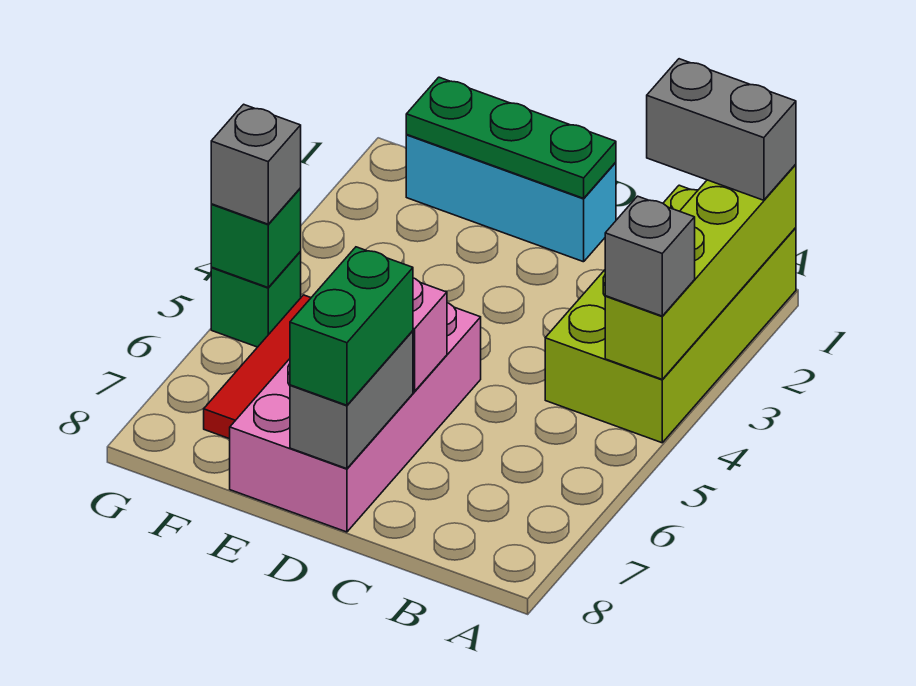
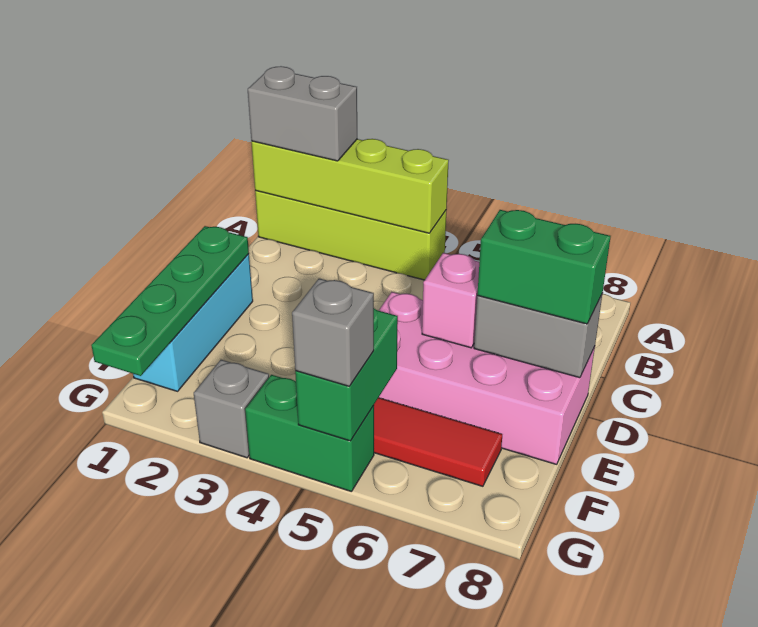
lime brick A1:B4 level 1 -> lime brick A1:A4 level 1
grey brick A1:B1 level 3 -> grey brick A1:A2 level 3
grey brick A4 level 3 -> grey brick G3 level 1
green plate D1:F1 level 2 -> green plate D1:G1 level 2
green brick G5 level 1 -> green brick G4:G5 level 1
green brick G5 level 2 -> green brick F5:G5 level 2

